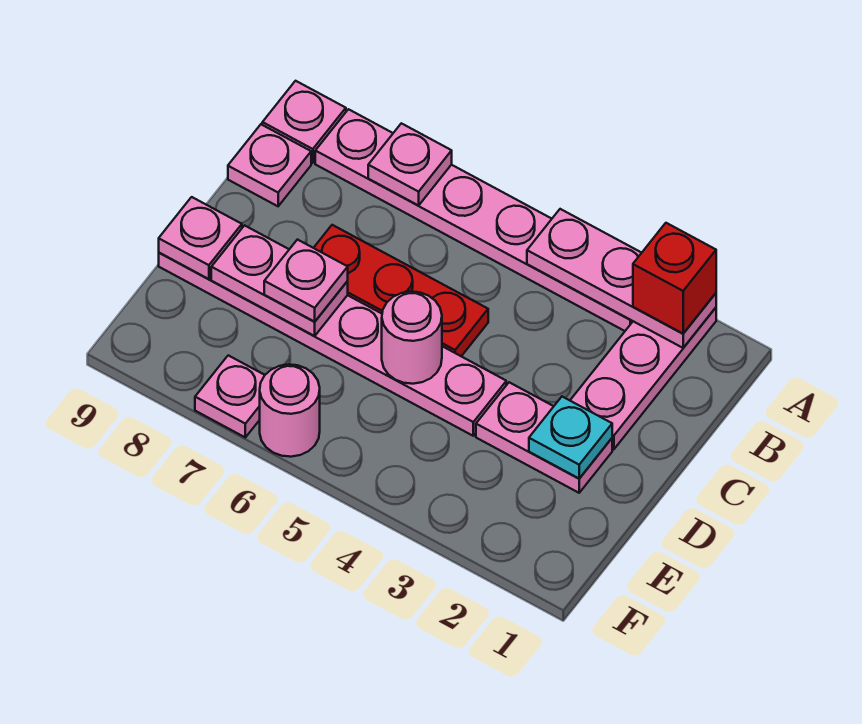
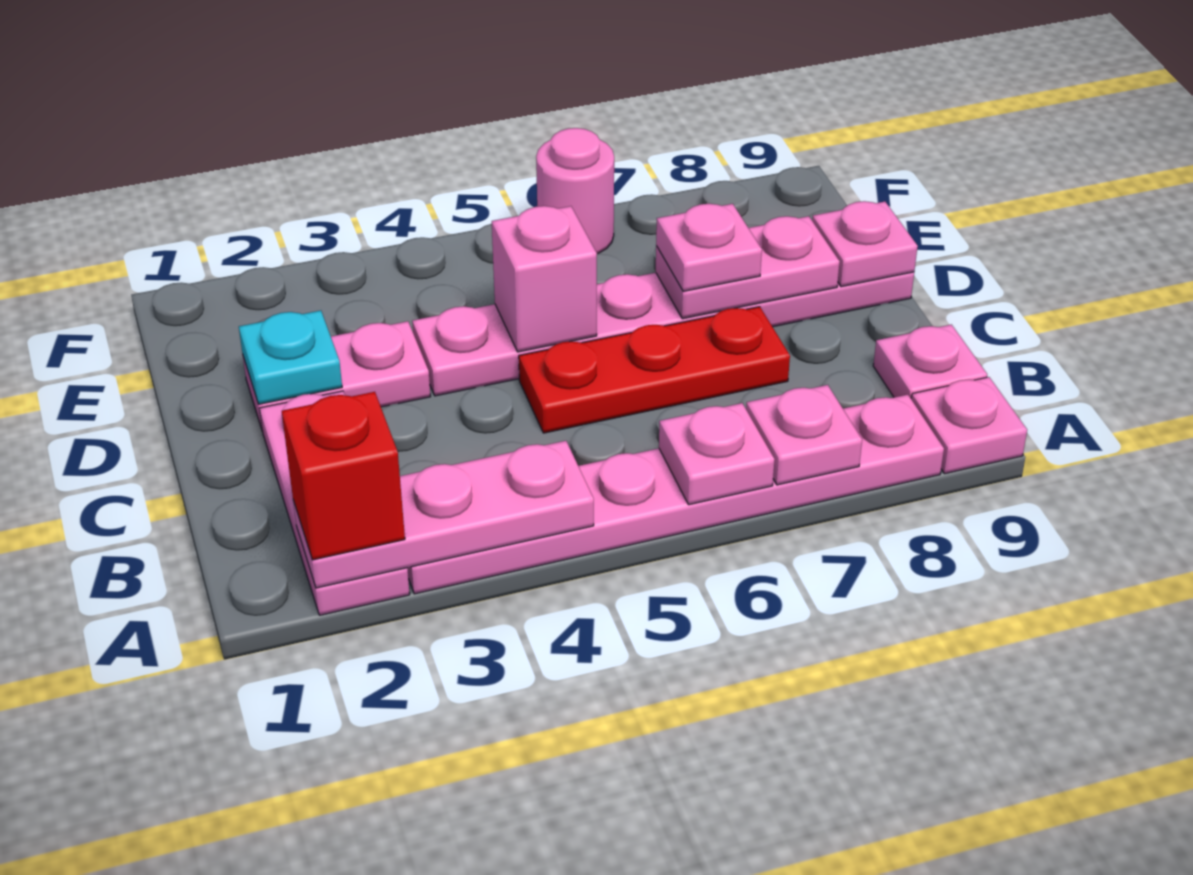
pink round brick D5 level 2 -> pink brick D5 level 2
pink plate F7 level 1 -> pink plate A6 level 2

